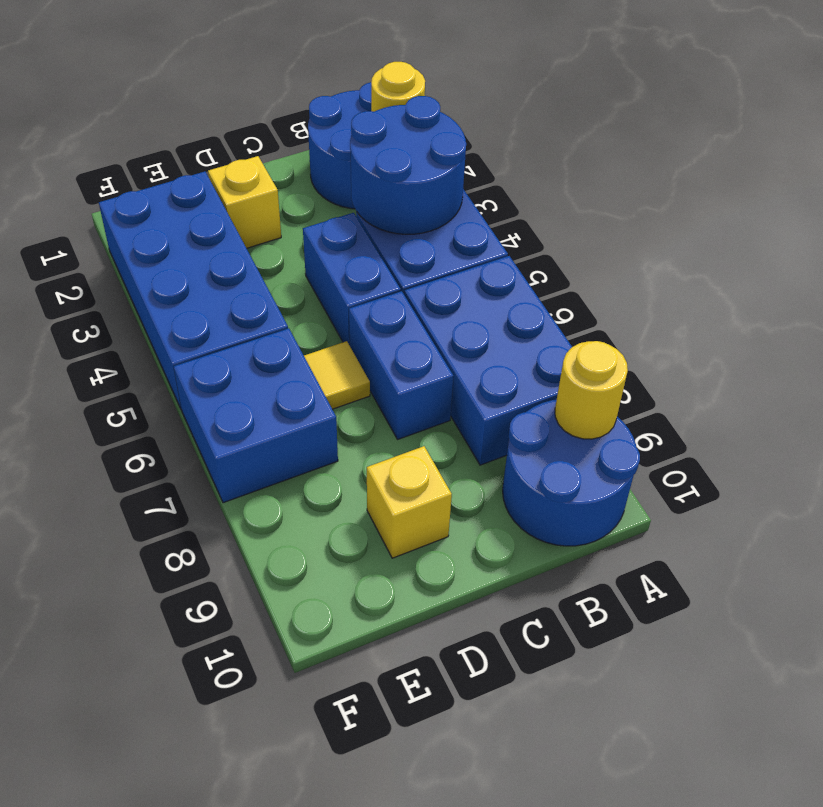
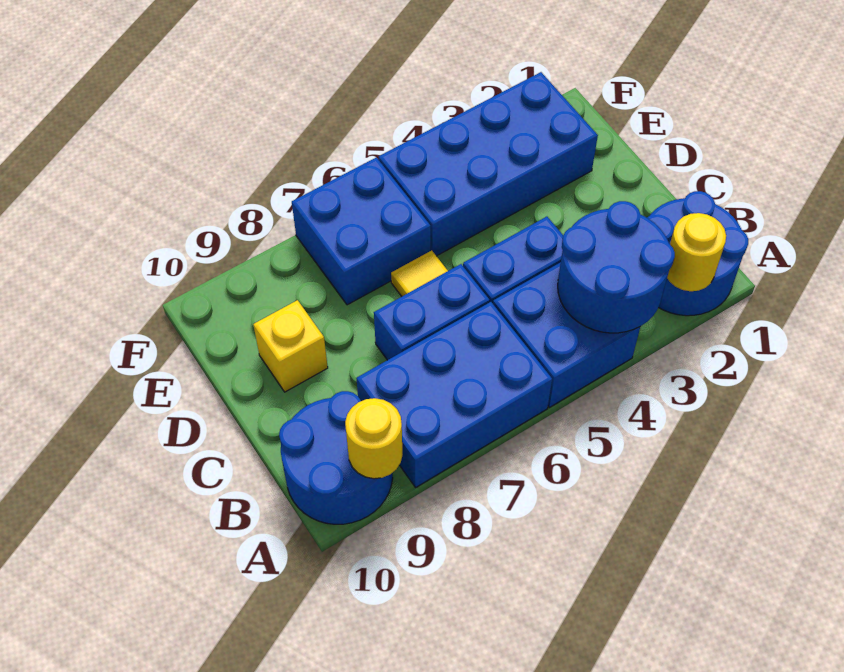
yellow brick D2 level 1 -> none

